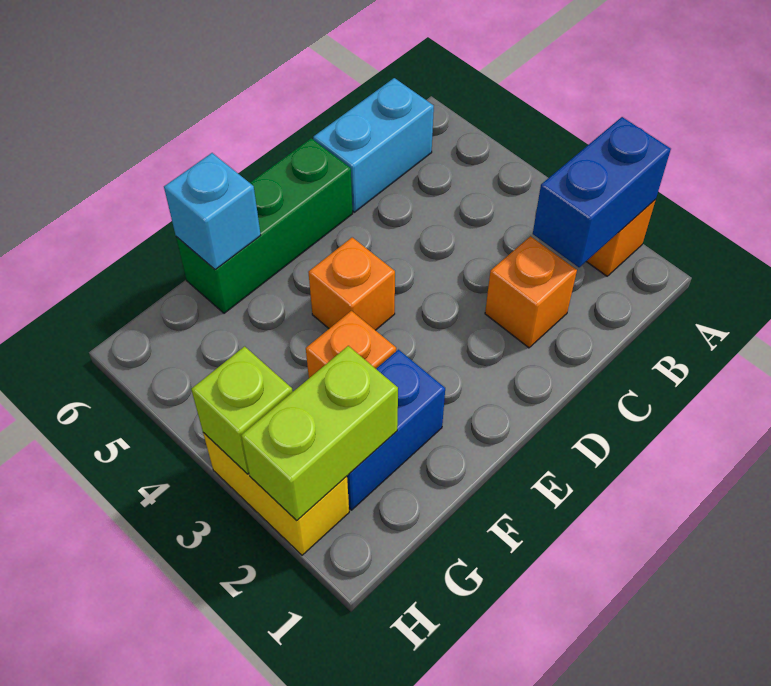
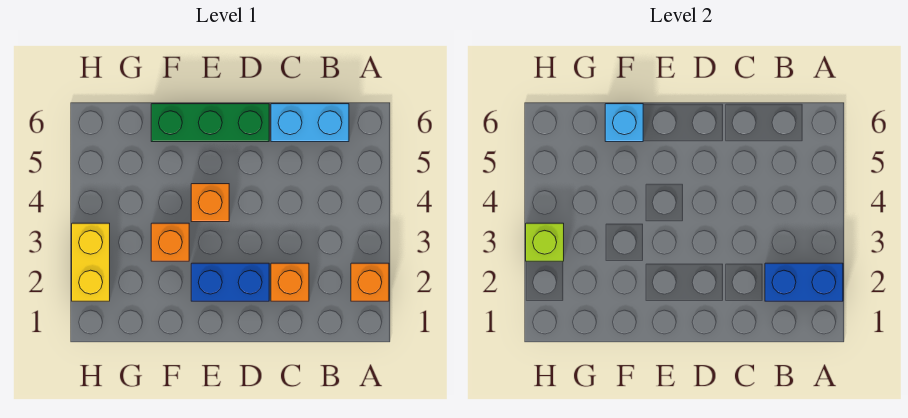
blue brick F2:G2 level 1 -> blue brick D2:E2 level 1
lime brick G2:H2 level 2 -> none

